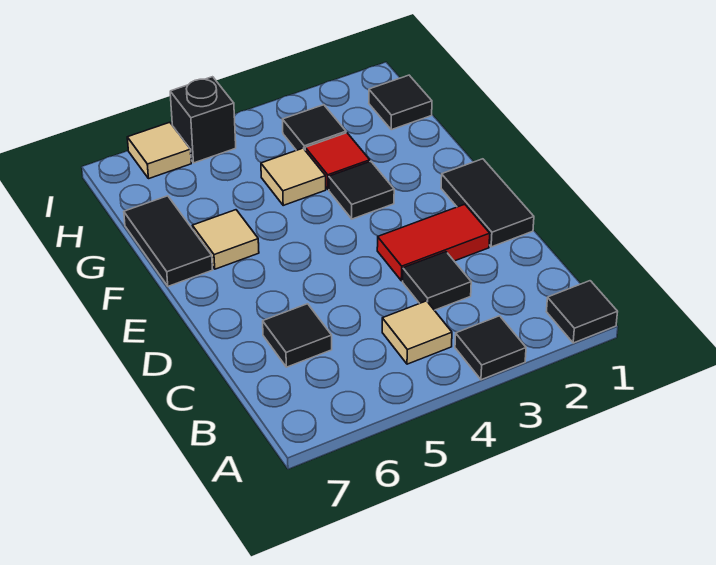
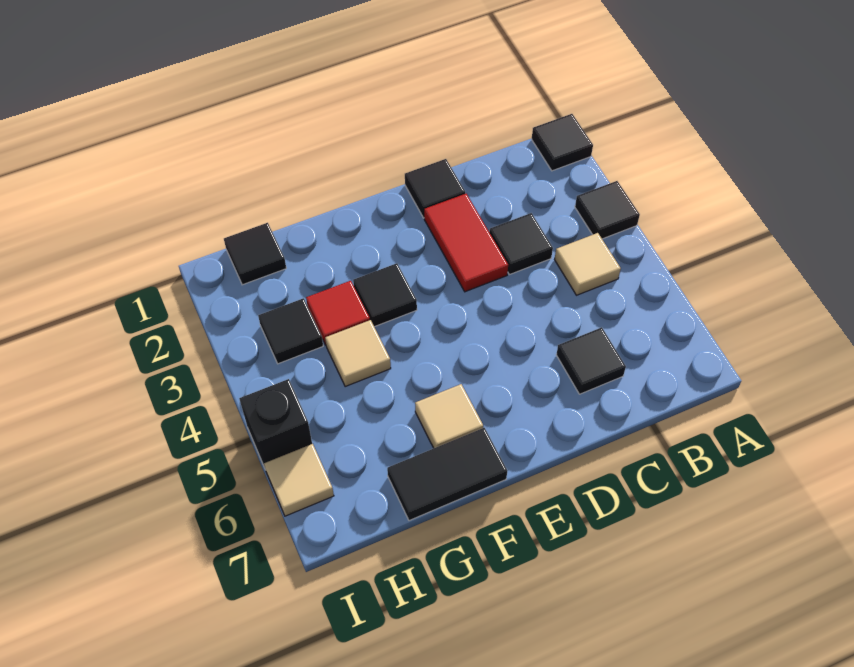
black tile D1:E1 level 1 -> black tile D1 level 1

